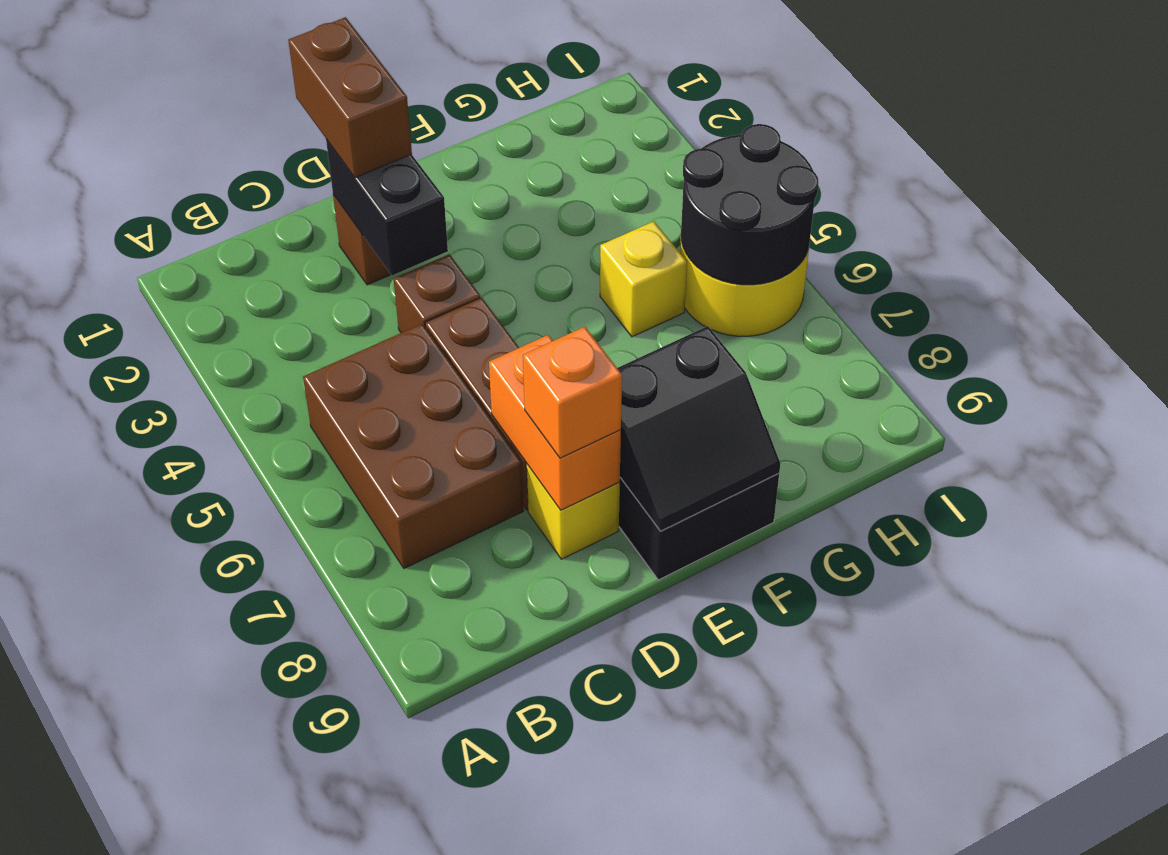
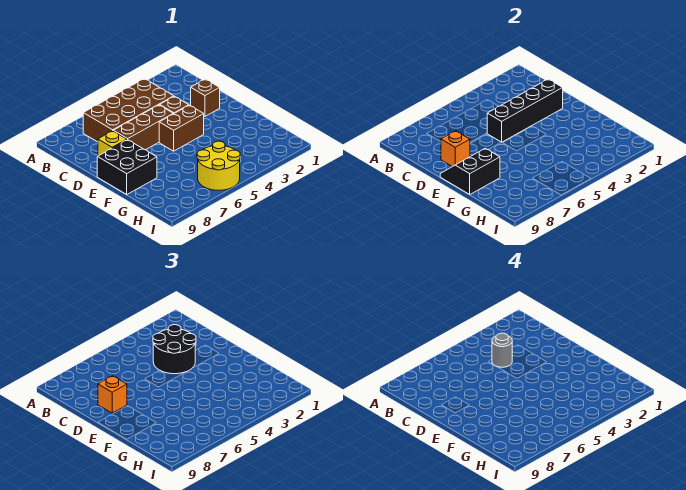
brown brick B5:C7 level 1 -> brown brick B4:C7 level 1
none -> grey round brick C4 level 4
brown brick D1:D2 level 3 -> brown brick E4:E5 level 1
black brick D2:D3 level 2 -> black brick D2:D5 level 2
orange brick D7:D8 level 2 -> orange brick D8 level 2
black slope E8:F9 level 2 top 8 -> black slope E8:F9 level 2 top F
yellow brick G5 level 1 -> none
black round brick H5:I6 level 2 -> black round brick C3:D4 level 3

